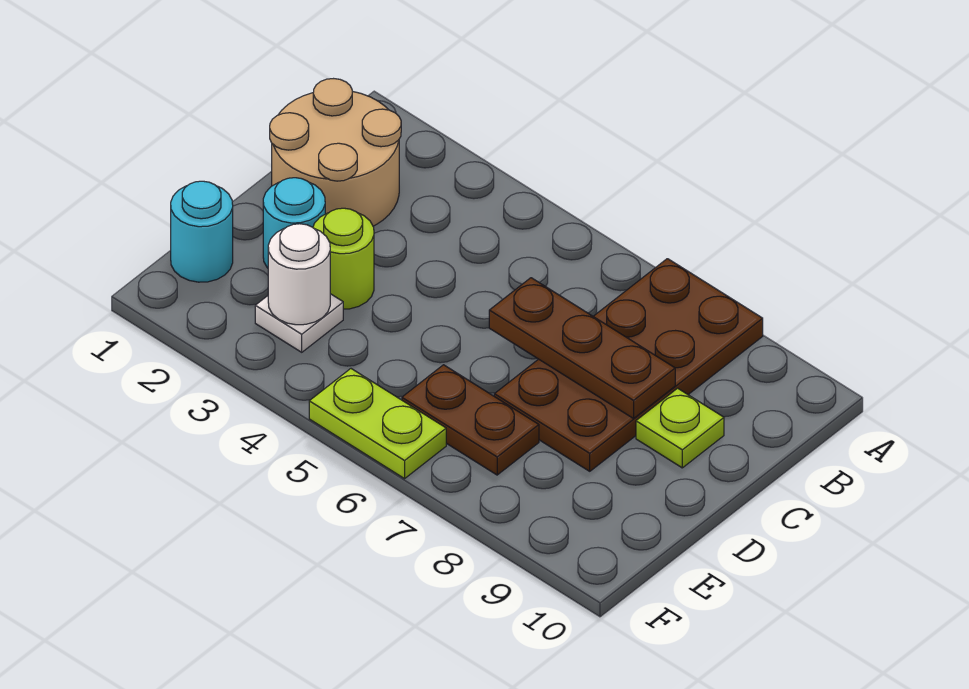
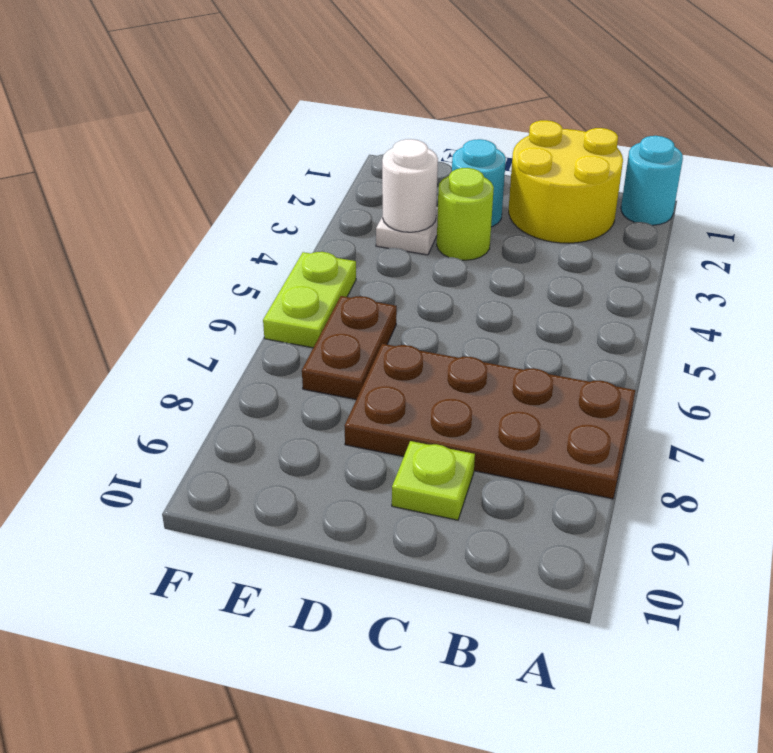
tan round brick B1:C2 level 1 -> yellow round brick B1:C2 level 1
brown plate C6:C8 level 2 -> none
cyan round brick E1 level 1 -> cyan round brick A1 level 1

